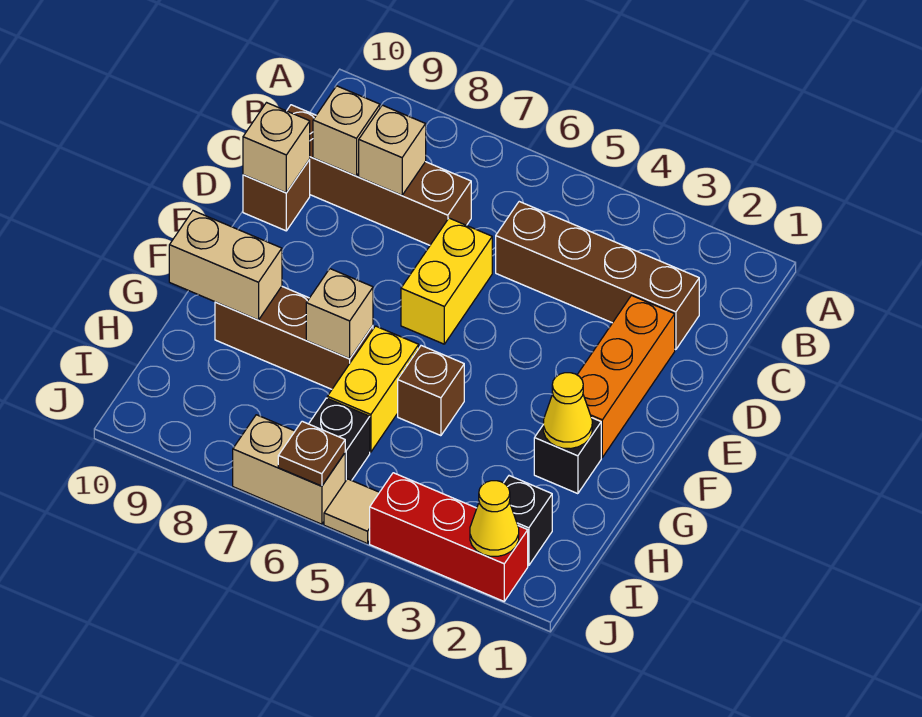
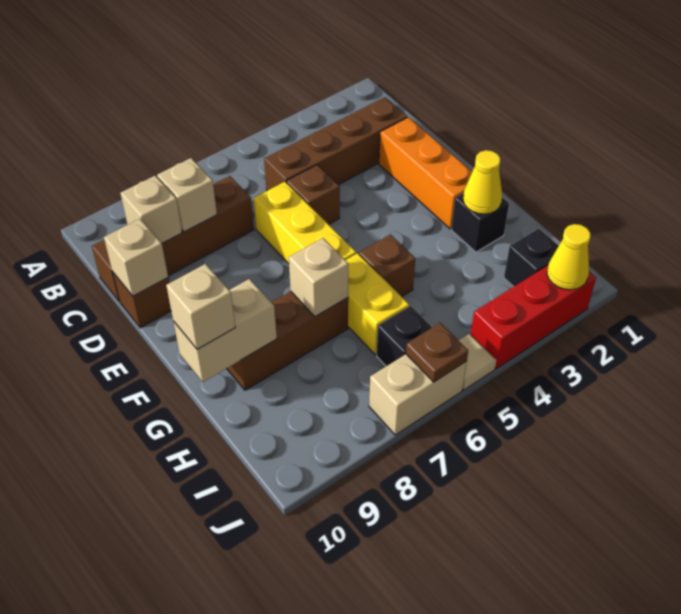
none -> brown brick D5 level 1
yellow brick D6:E6 level 1 -> yellow brick D6:F6 level 1
none -> tan brick G10 level 3

